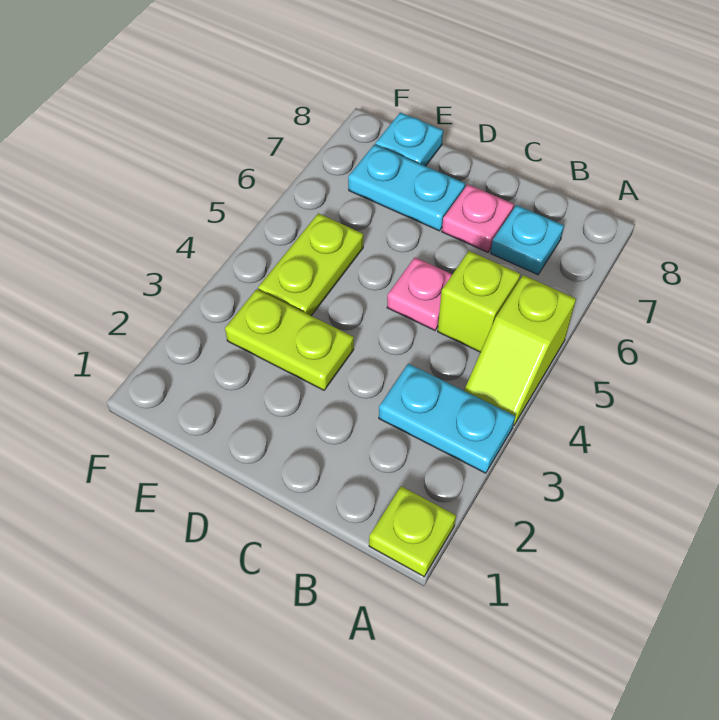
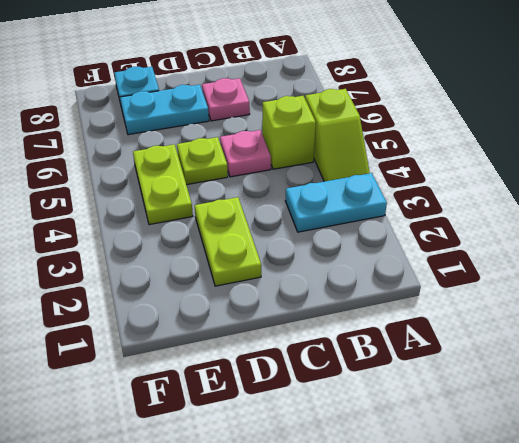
lime plate A1 level 1 -> lime plate D5 level 1
cyan plate B7 level 1 -> none
lime plate D3:E3 level 1 -> lime plate D2:D3 level 1

